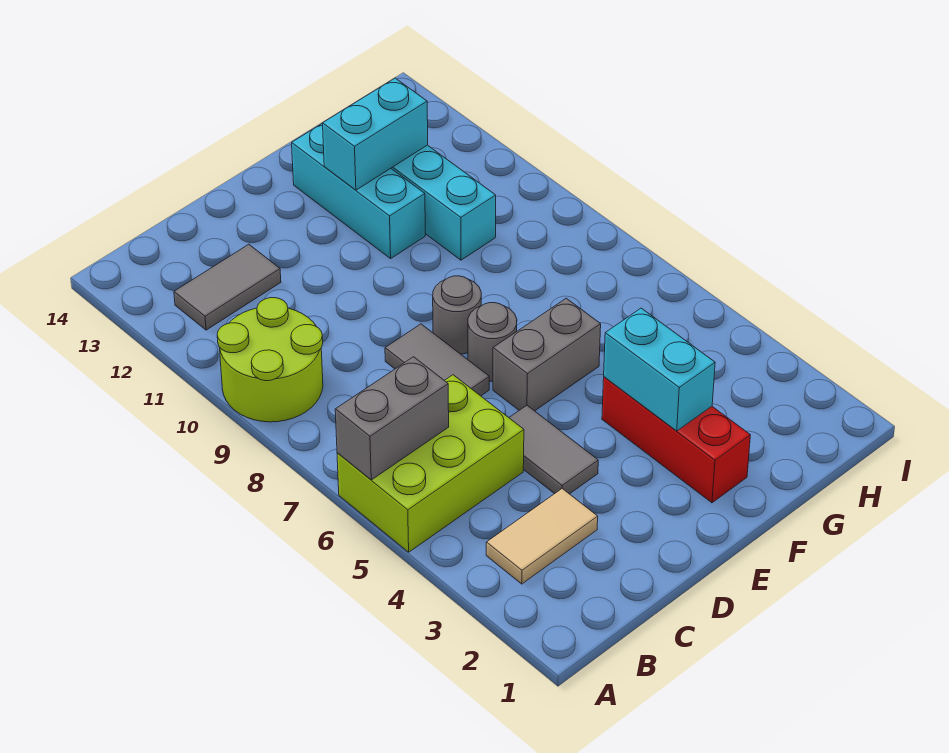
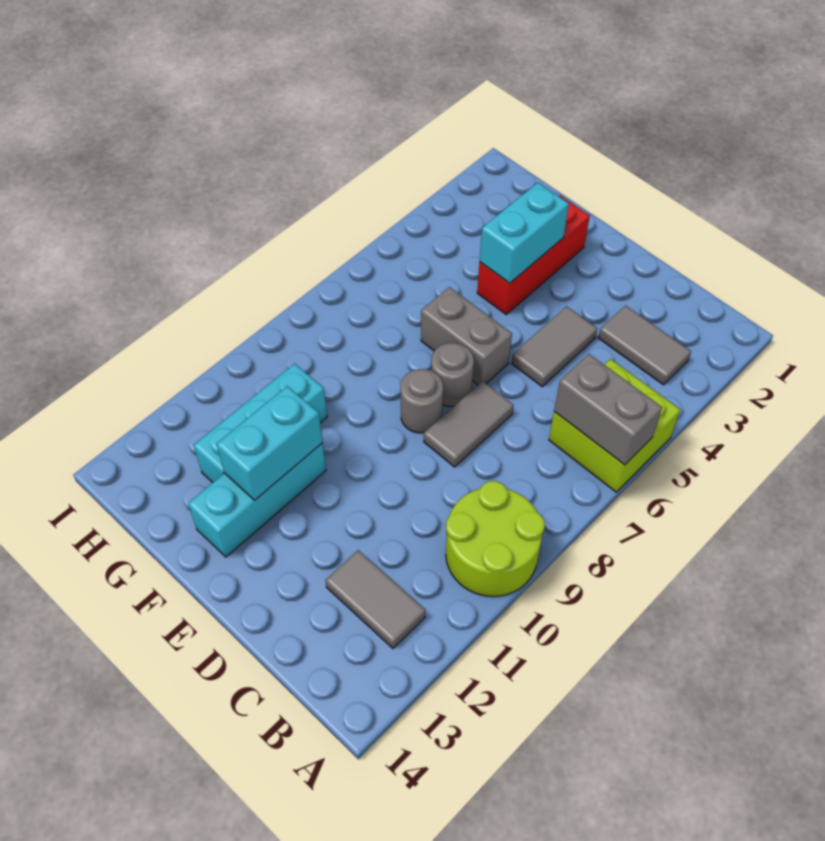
lime brick A5:C6 level 1 -> lime brick A5:B6 level 1
tan tile B3:C3 level 1 -> grey tile B3:C3 level 1
cyan brick F12:G12 level 2 -> cyan brick F11:F12 level 2

